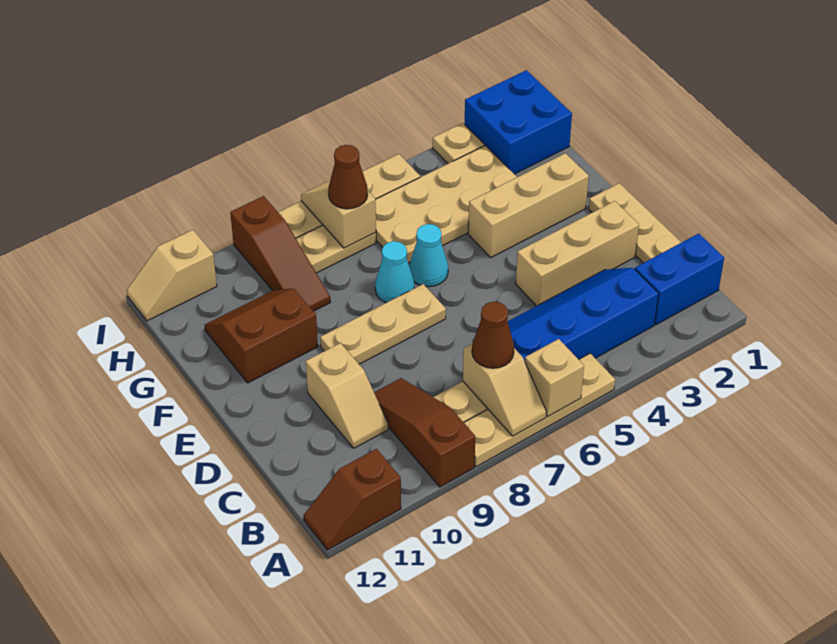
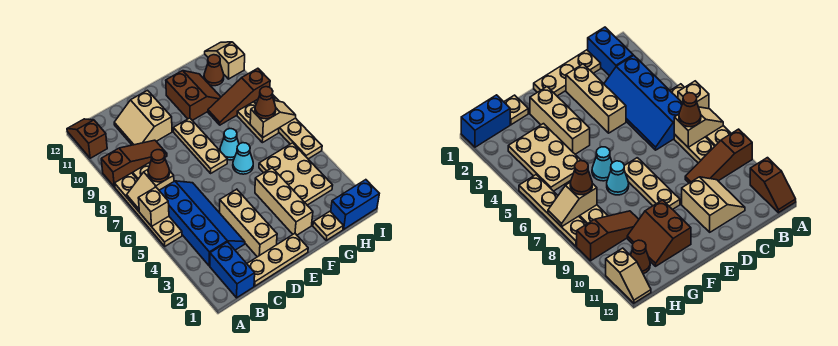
tan slope C10:D10 level 1 top D -> tan slope C10:D11 level 1 top D
tan plate G3:H6 level 1 -> tan plate G3:H5 level 1
blue brick H1:I2 level 1 -> blue brick H1:I1 level 1
none -> brown cone H11 level 1
tan plate I3 level 1 -> tan plate G1 level 1

